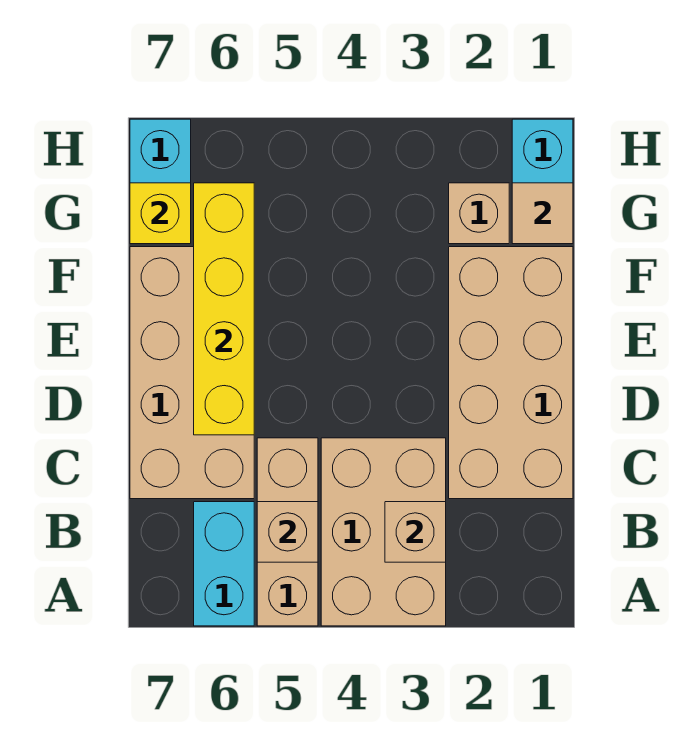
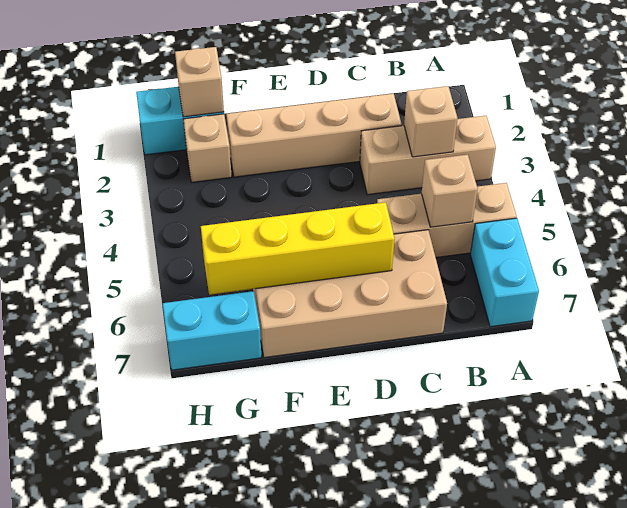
tan brick A3:C4 level 1 -> tan brick A3:C3 level 1
cyan brick A6:B6 level 1 -> cyan brick A6:A7 level 1
tan brick C1:F2 level 1 -> tan brick C2:F2 level 1
tan tile G1 level 2 -> tan brick G1 level 2
yellow brick G7 level 2 -> none

